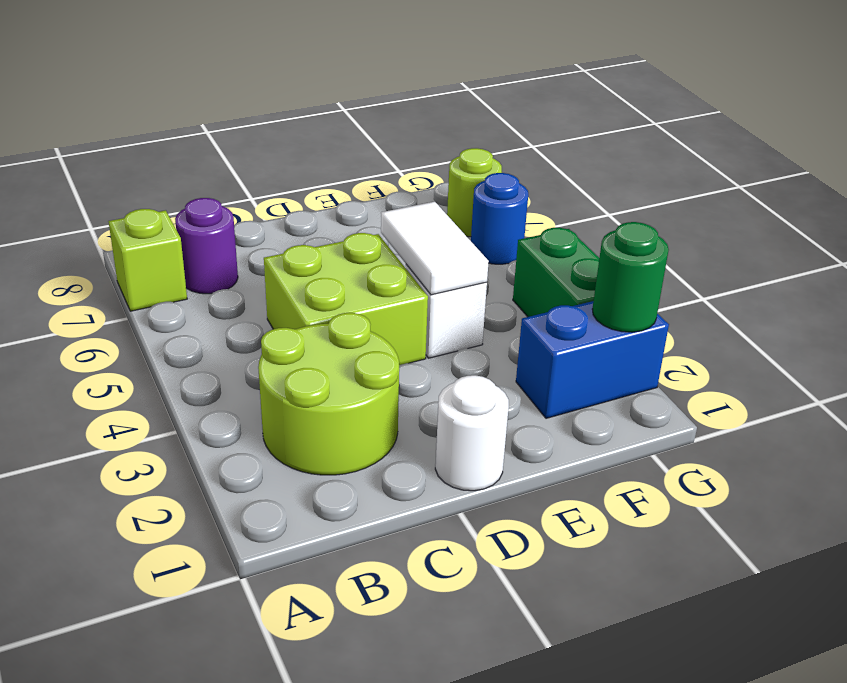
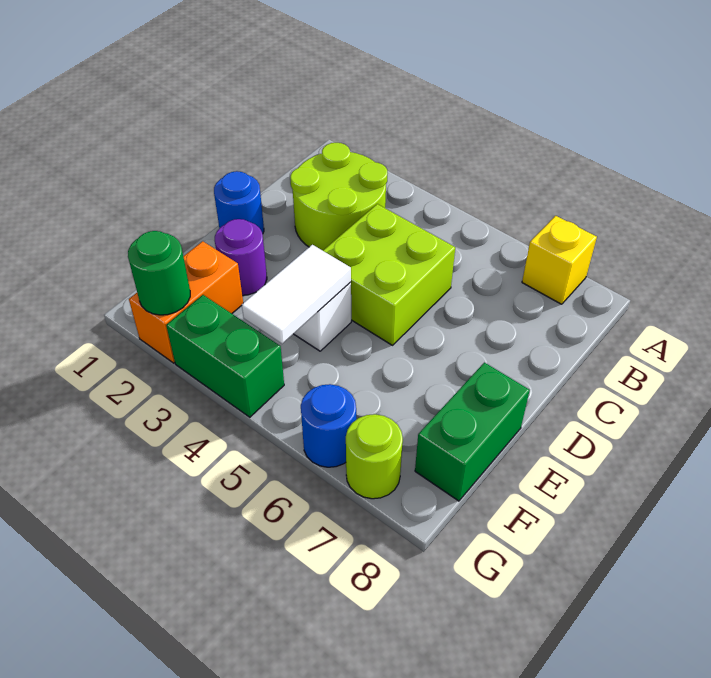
lime brick A7 level 1 -> yellow brick A7 level 1
purple round brick B7 level 1 -> purple round brick E2 level 1
white round brick D1 level 1 -> blue round brick D1 level 1
white tile E4:E5 level 2 -> white tile E4:F4 level 2
none -> green brick E8:F8 level 1
blue brick F2:G2 level 1 -> orange brick F2:G2 level 1

